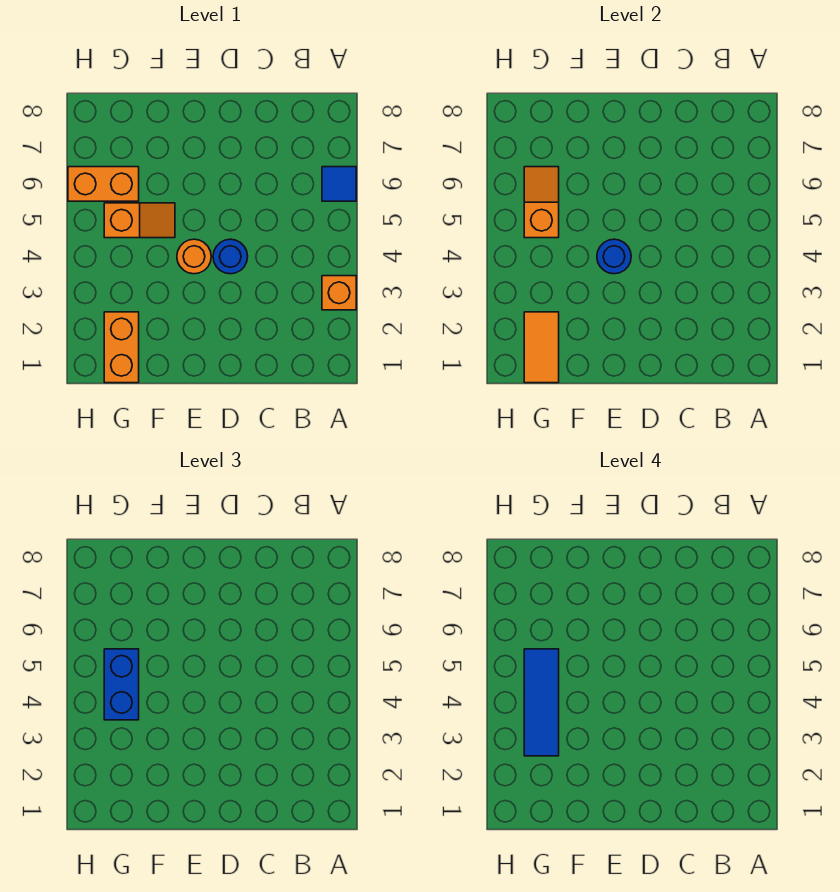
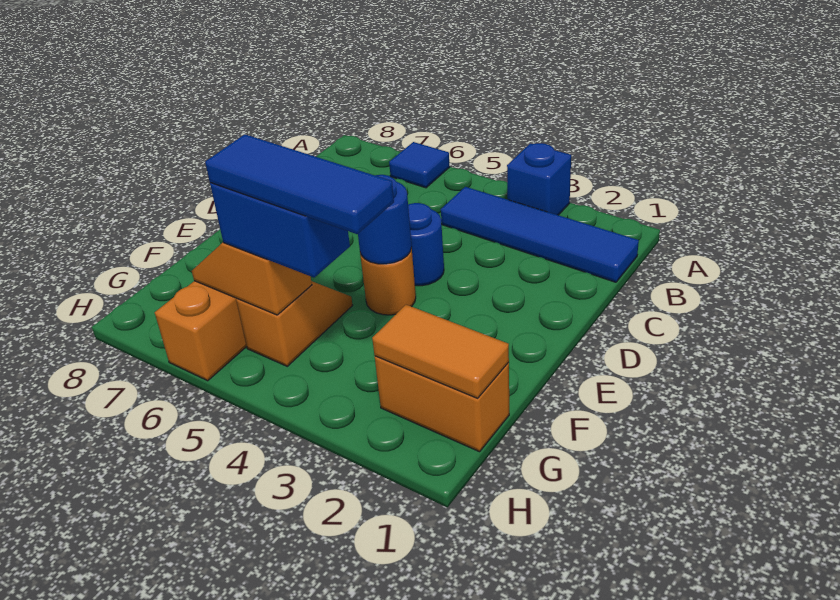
orange brick A3 level 1 -> blue brick A3 level 1
none -> blue tile B1:B4 level 1

